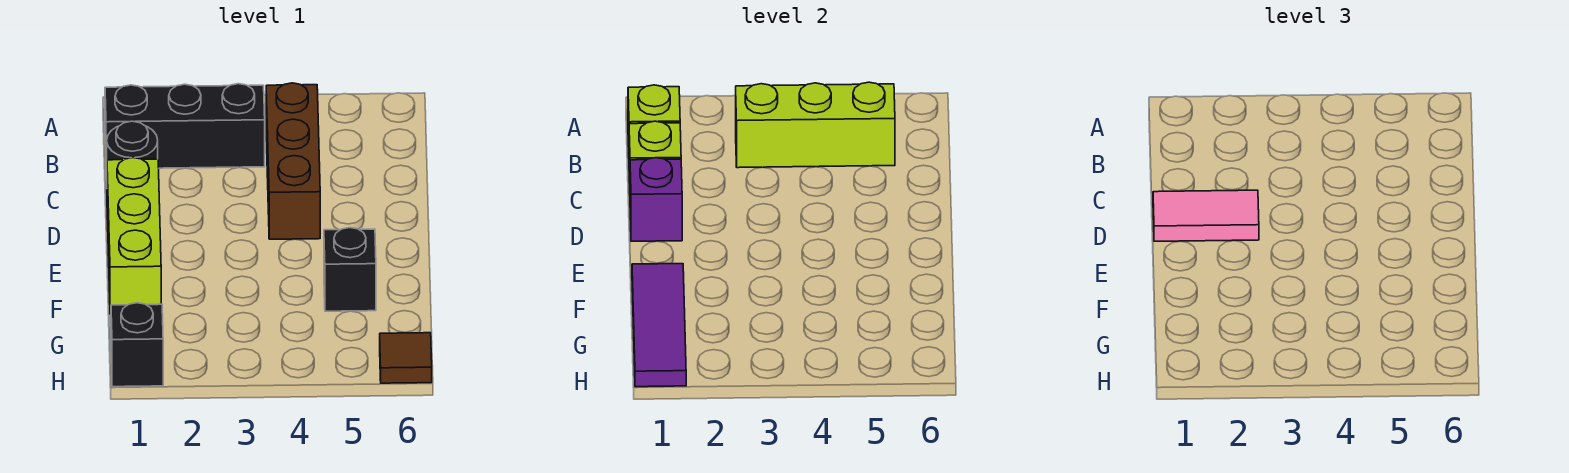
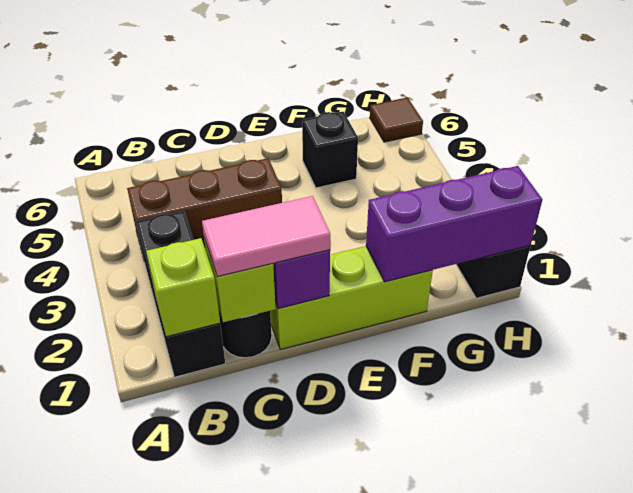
lime brick B3:B5 level 2 -> none
pink tile D1:D2 level 3 -> pink tile C1:D1 level 3
purple tile F1:H1 level 2 -> purple brick F1:H1 level 2

